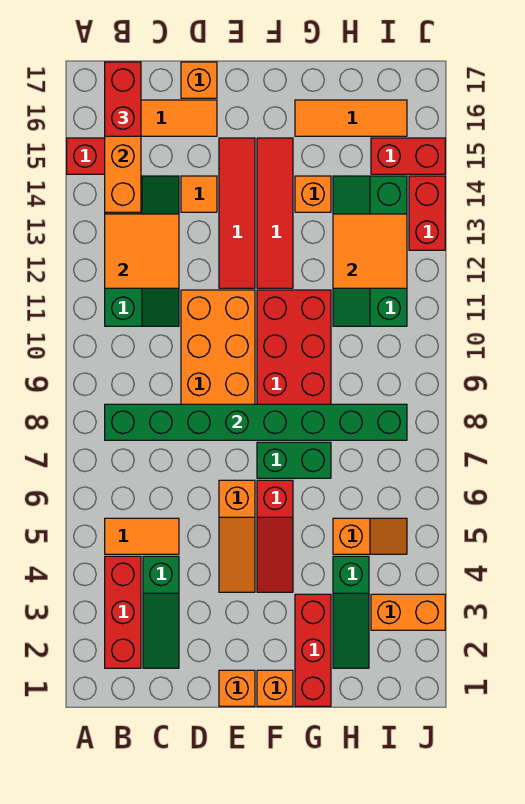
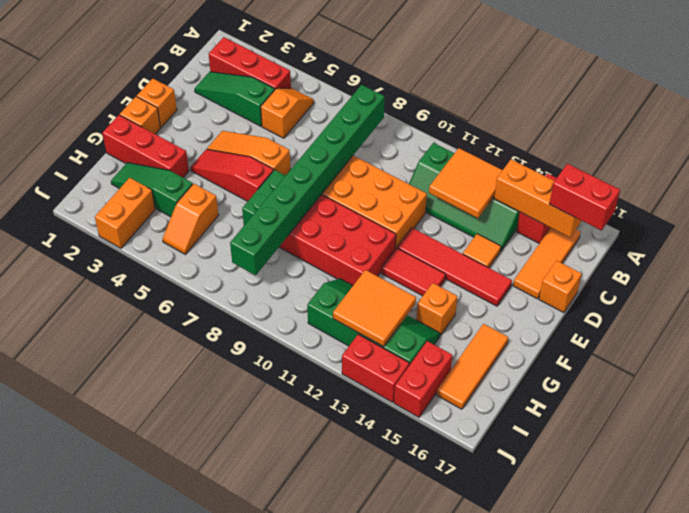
orange tile B5:C5 level 1 -> orange slope B5:C5 level 1 top C
red tile F12:F15 level 1 -> red tile F12:F13 level 1

